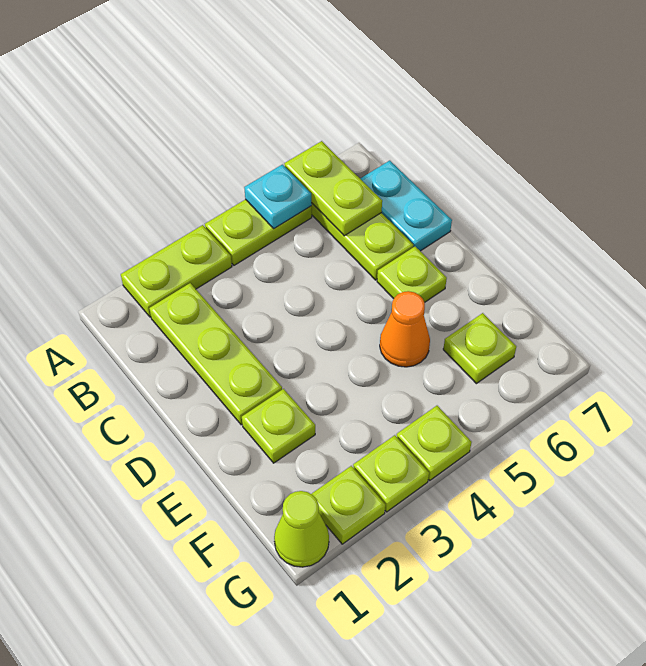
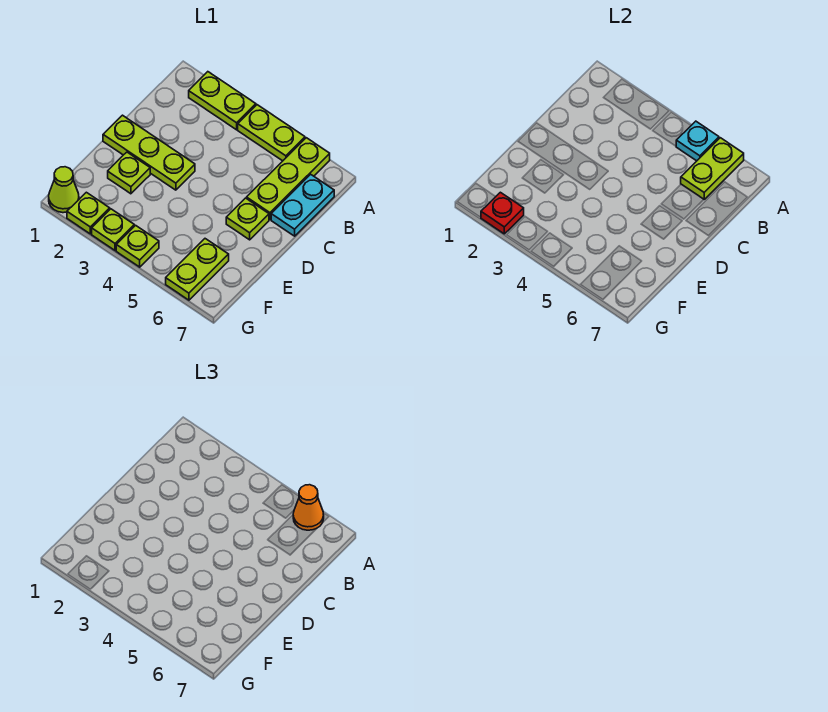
lime plate B2:D2 level 1 -> lime plate D1:D3 level 1
orange cone E5 level 1 -> orange cone A6 level 3
lime plate F6 level 1 -> lime plate F6:G6 level 1
none -> red plate G2 level 2

